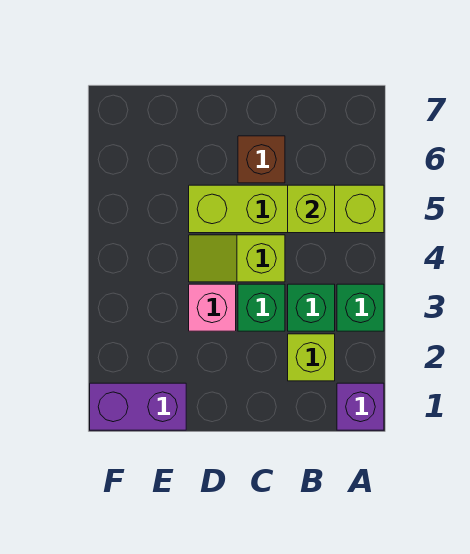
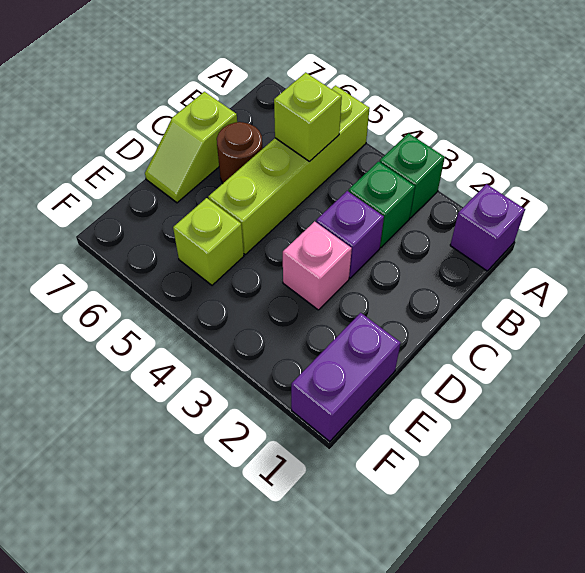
lime brick B2 level 1 -> lime brick E5 level 1
green brick C3 level 1 -> purple brick C3 level 1
lime slope C4:D4 level 1 top C -> lime slope C7:D7 level 1 top C
brown brick C6 level 1 -> brown round brick C6 level 1

